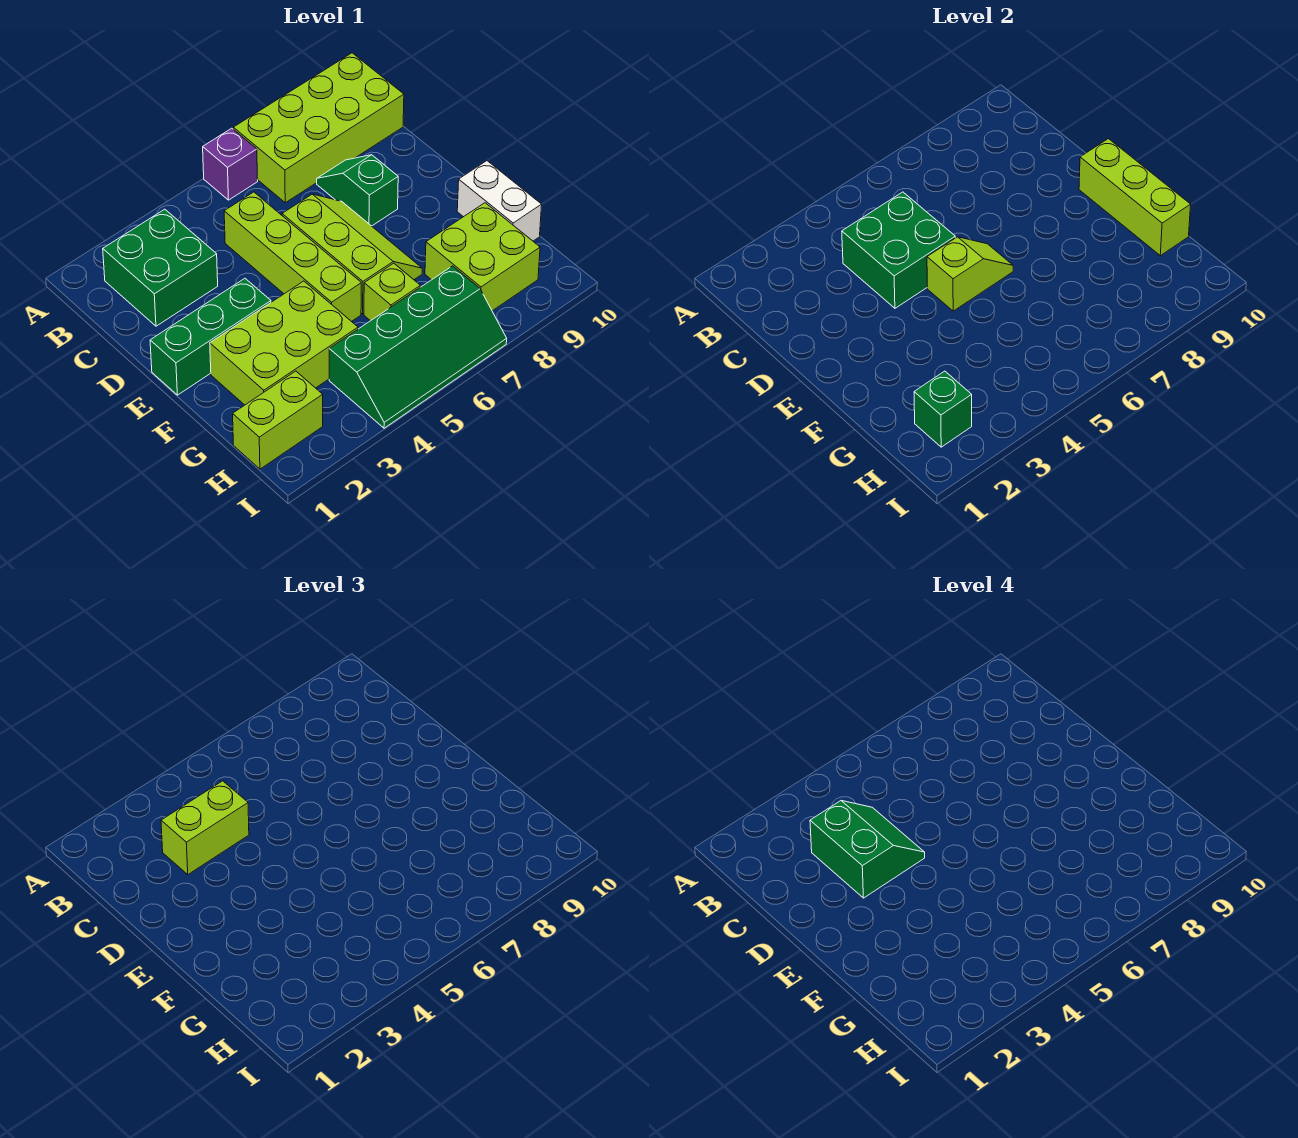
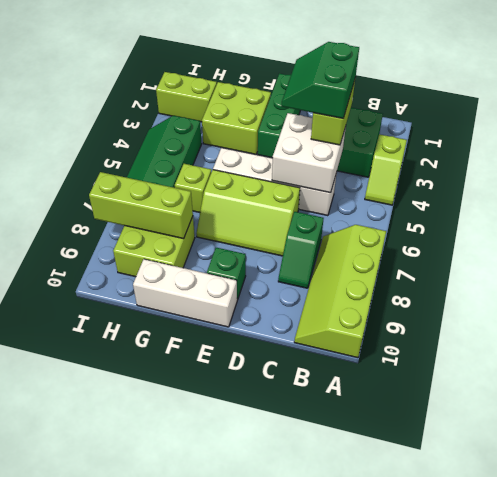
purple brick A6 level 1 -> none
lime brick A7:B10 level 1 -> lime slope A7:B10 level 1 top A
green slope C3:D4 level 4 top 3 -> green slope C3:D4 level 4 top C
green brick C4:D5 level 2 -> white brick C4:D5 level 2
lime brick C5:F5 level 1 -> white brick C5:F5 level 1
green slope C8:D8 level 1 top D -> green slope C7:C8 level 1 top 7
lime slope E5:E6 level 2 top 5 -> lime slope A3:A4 level 1 top 3
lime brick E10:G10 level 2 -> lime brick G8:I8 level 2
lime brick F2:G4 level 1 -> lime brick F2:G3 level 1
white brick F10:G10 level 1 -> white brick E10:G10 level 1
lime brick H1:H2 level 1 -> lime brick H2:I2 level 1
green brick H2 level 2 -> green brick E9 level 1

